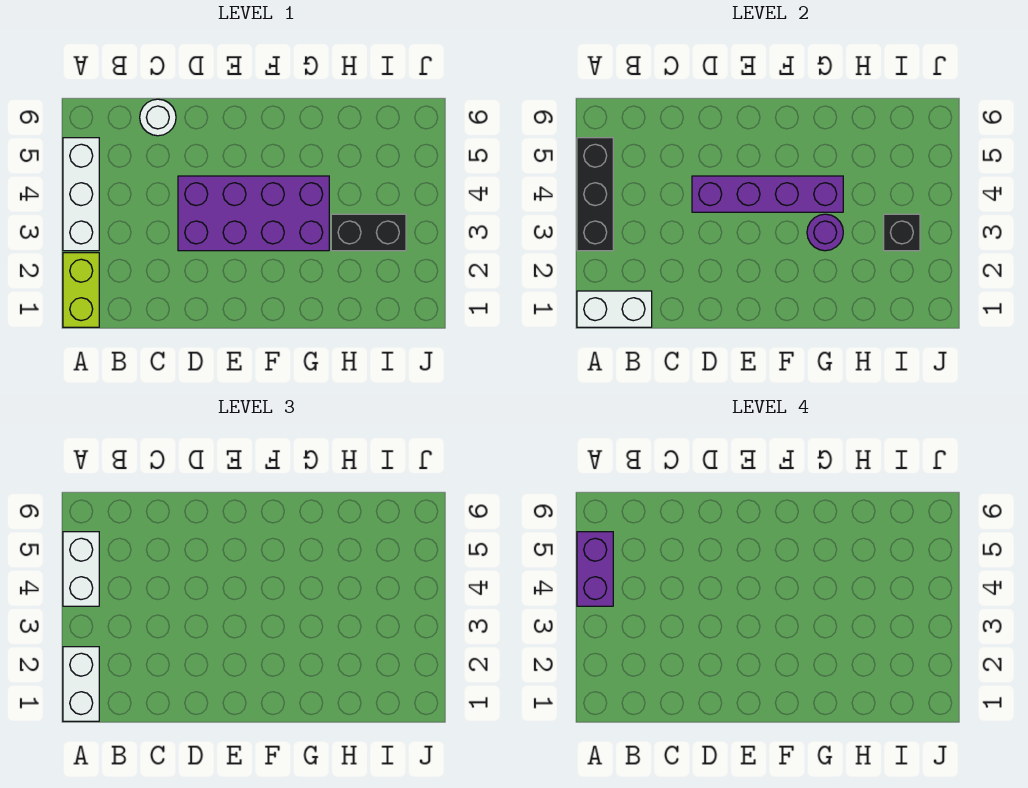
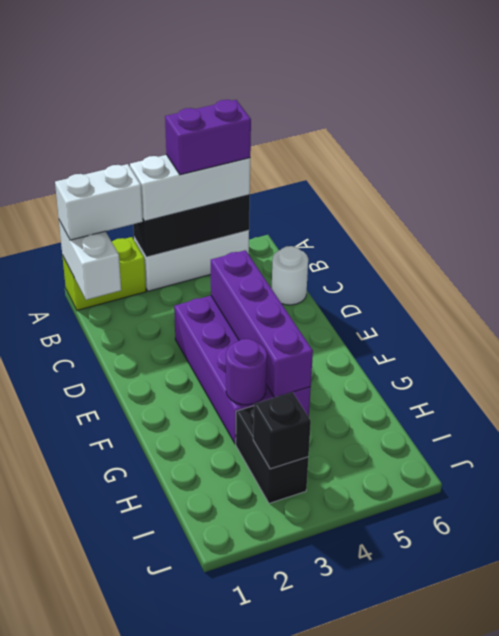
white brick A4:A5 level 3 -> white brick A3:A5 level 3

